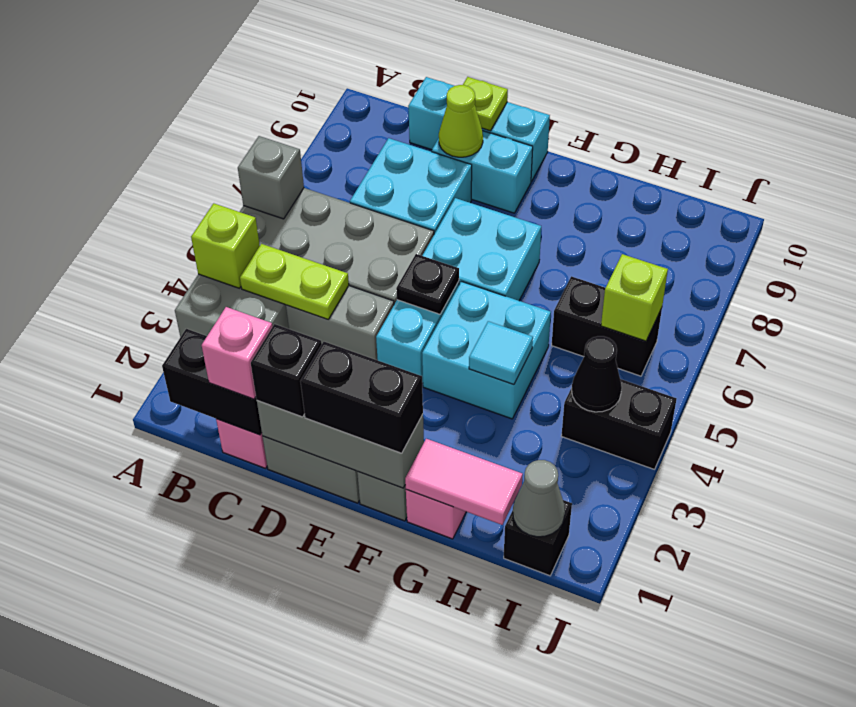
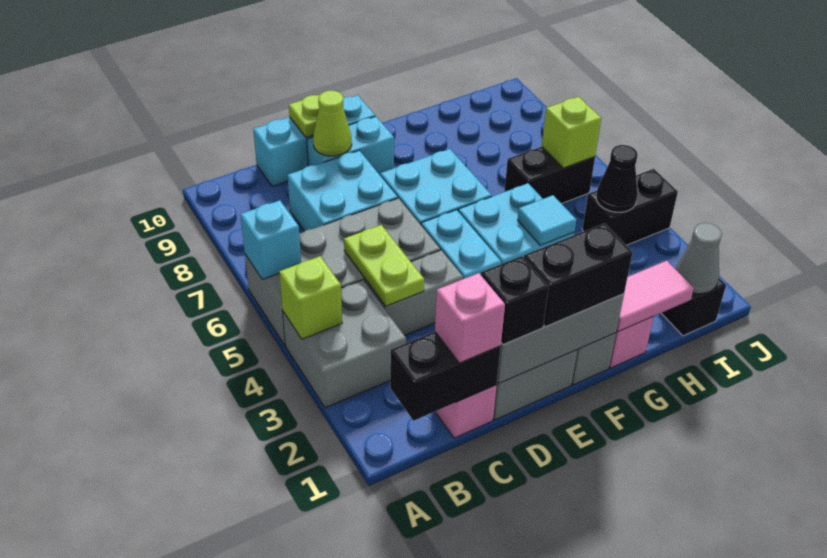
grey brick A6 level 2 -> cyan brick A6 level 2
lime plate B4:C4 level 2 -> lime plate C4:C5 level 2
black plate E5 level 2 -> none

